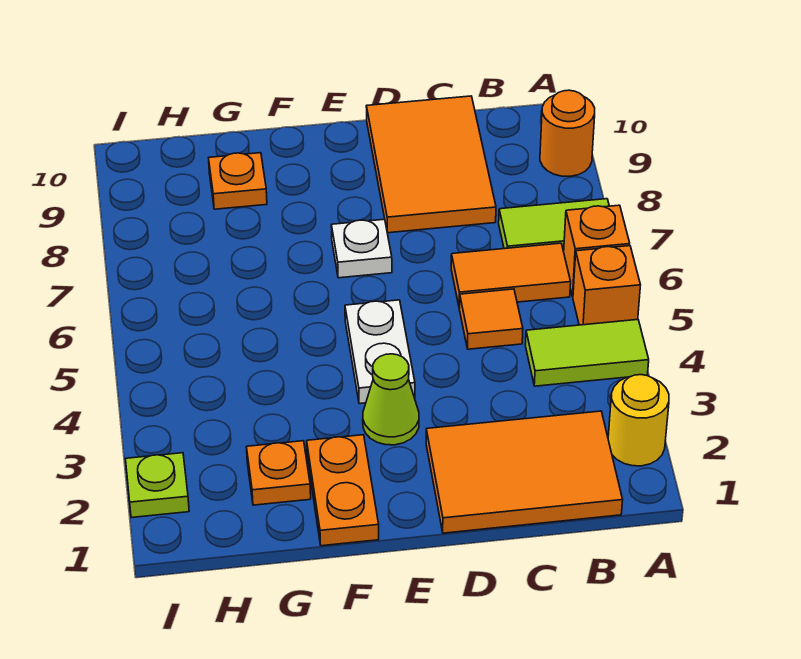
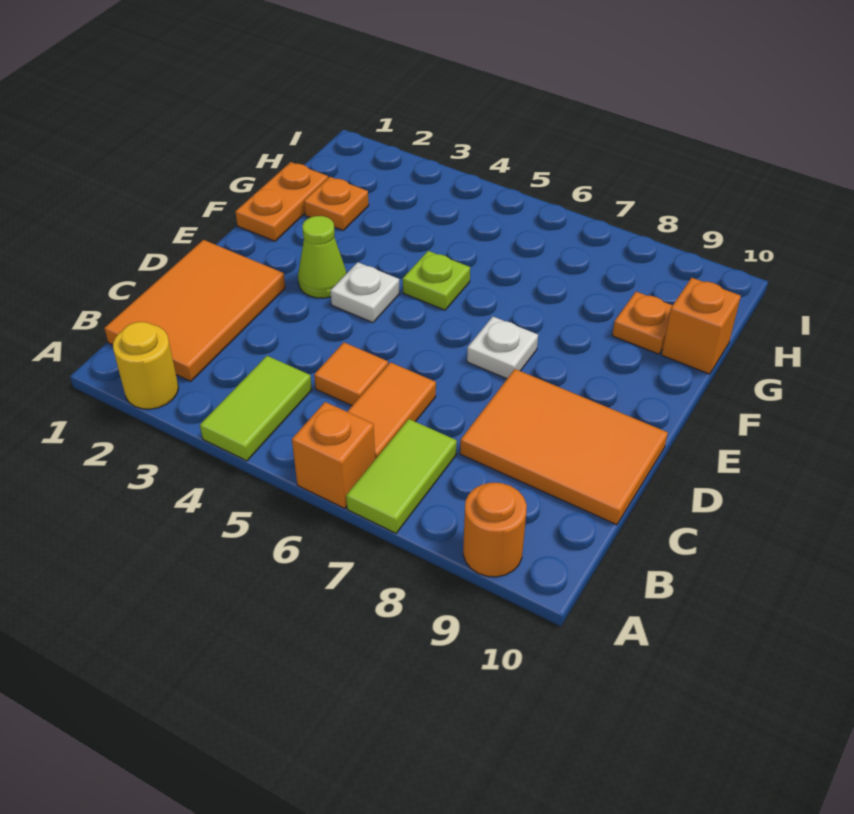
orange brick A5 level 1 -> orange brick G10 level 1
white plate E4:E5 level 1 -> white plate E4 level 1
orange plate F1:F2 level 1 -> orange plate F1:G1 level 1
lime plate I2 level 1 -> lime plate F5 level 1

